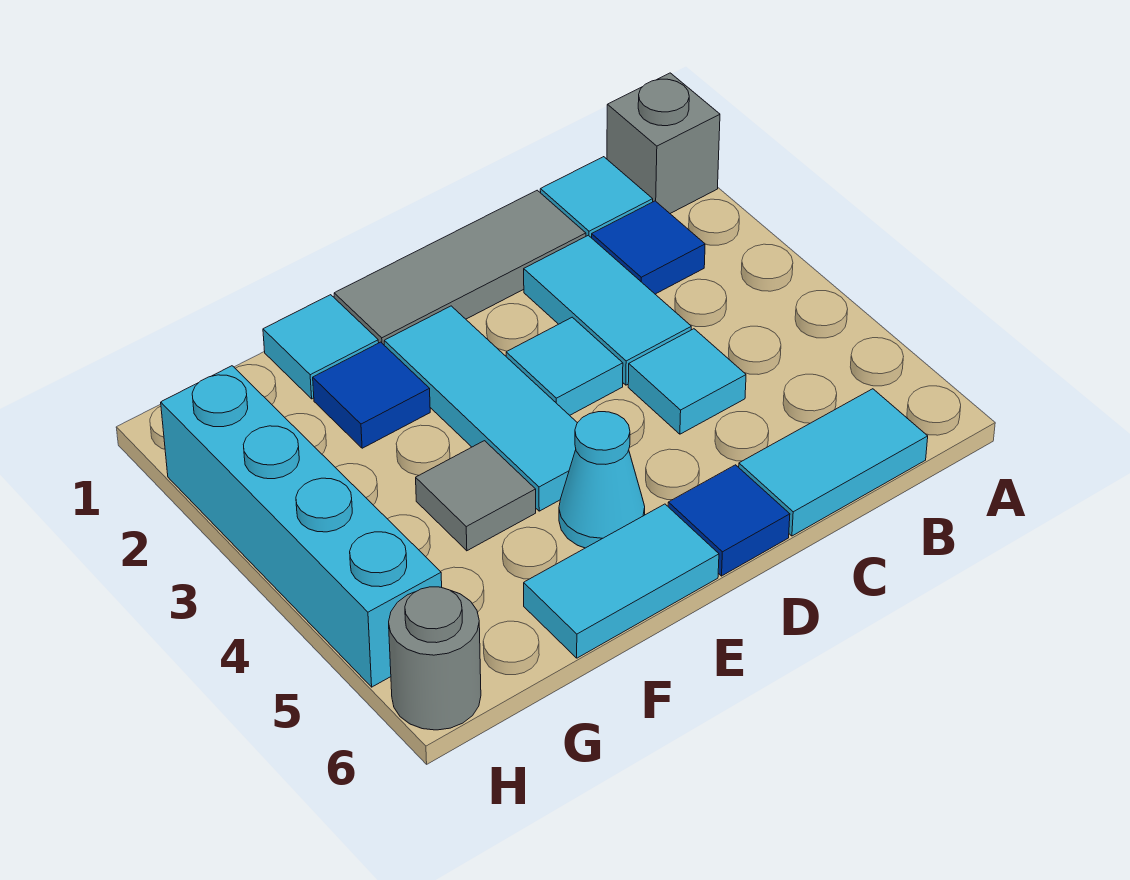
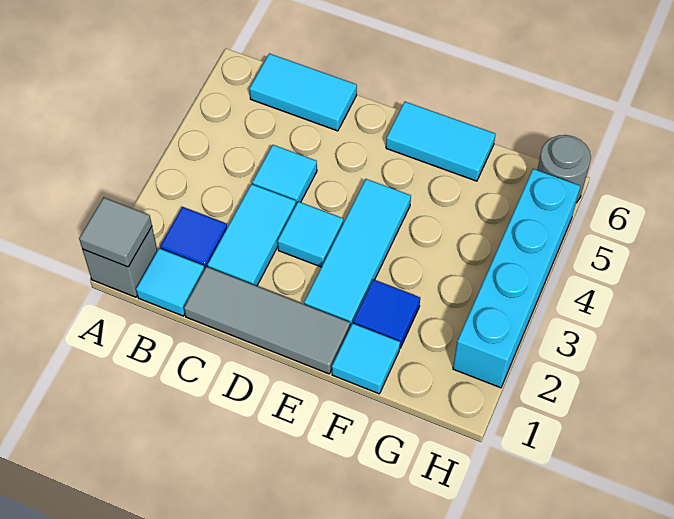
blue tile D6 level 1 -> none
cyan cone E5 level 1 -> none
grey tile F4 level 1 -> grey tile A1 level 2

